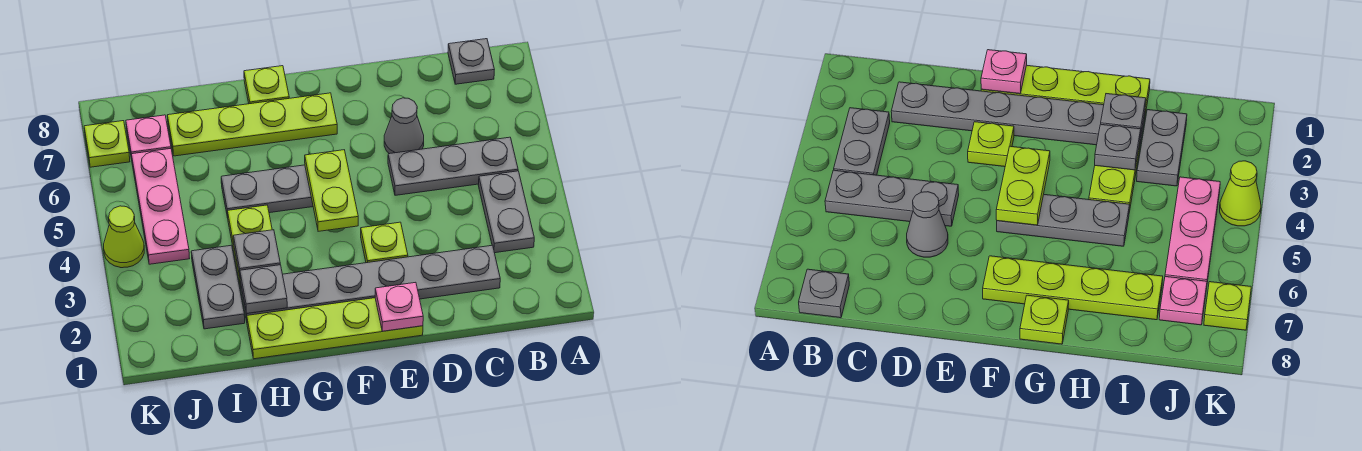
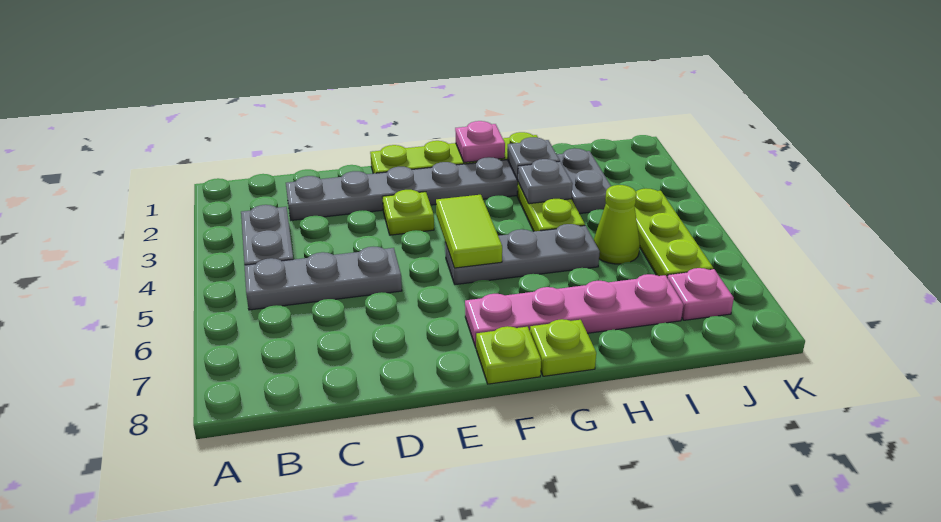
grey plate B8 level 1 -> none
grey cone D6 level 1 -> none
pink plate E1 level 2 -> pink plate G1 level 2
lime plate F4:F5 level 2 -> lime tile F4:F5 level 2
lime plate F7:I7 level 1 -> pink plate F7:I7 level 1
pink plate J4:J6 level 1 -> lime plate J4:J6 level 1
lime cone K4 level 1 -> lime cone I5 level 1
lime plate K7 level 1 -> lime plate F8 level 1

